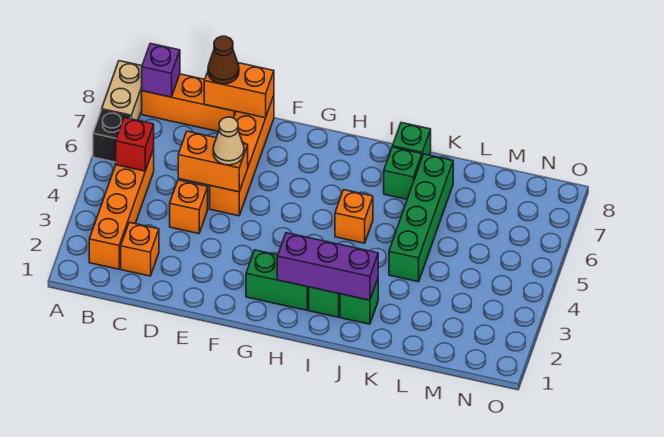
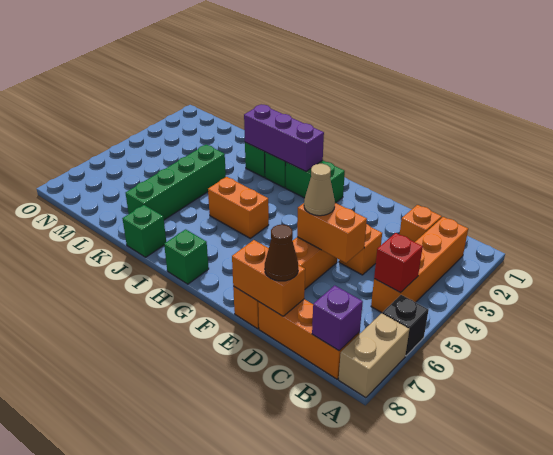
orange brick I5 level 1 -> orange brick H5:I5 level 1
green brick J7 level 1 -> green brick H8 level 1

